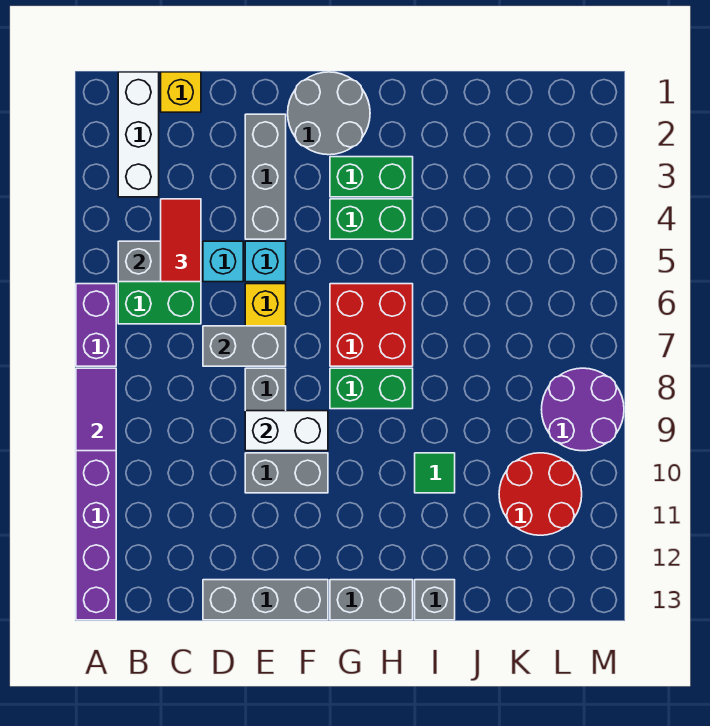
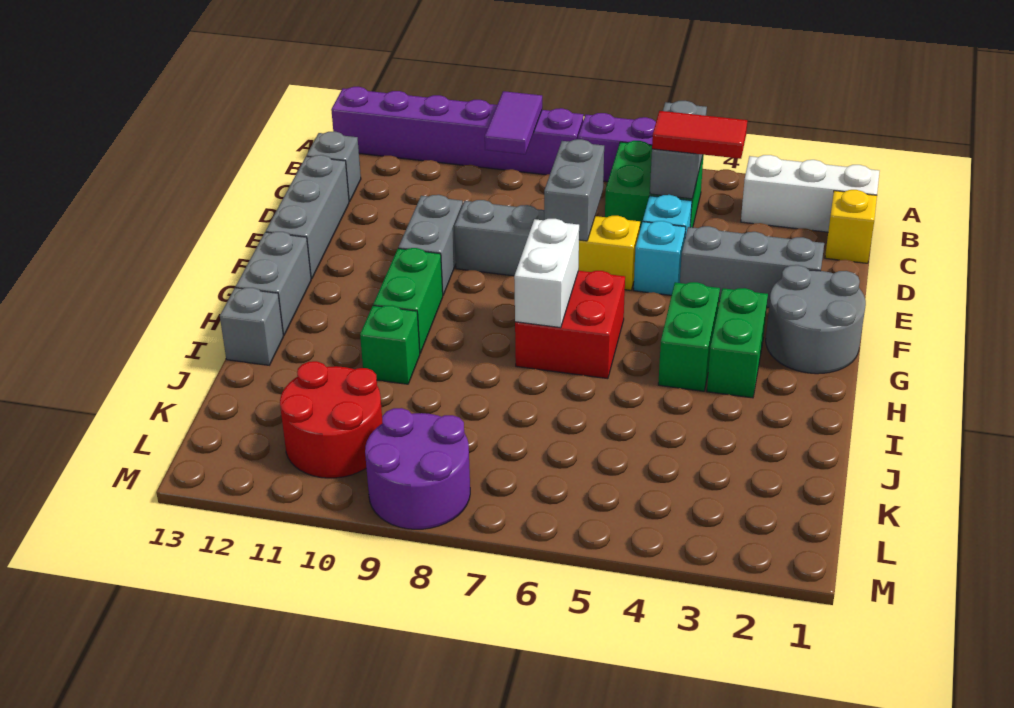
purple tile A8:A9 level 2 -> purple tile A9:B9 level 2
none -> grey brick C13 level 1
white brick E9:F9 level 2 -> white brick G7:H7 level 2
green brick G8:H8 level 1 -> green brick G10:H10 level 1
green tile I10 level 1 -> green brick I10 level 1

